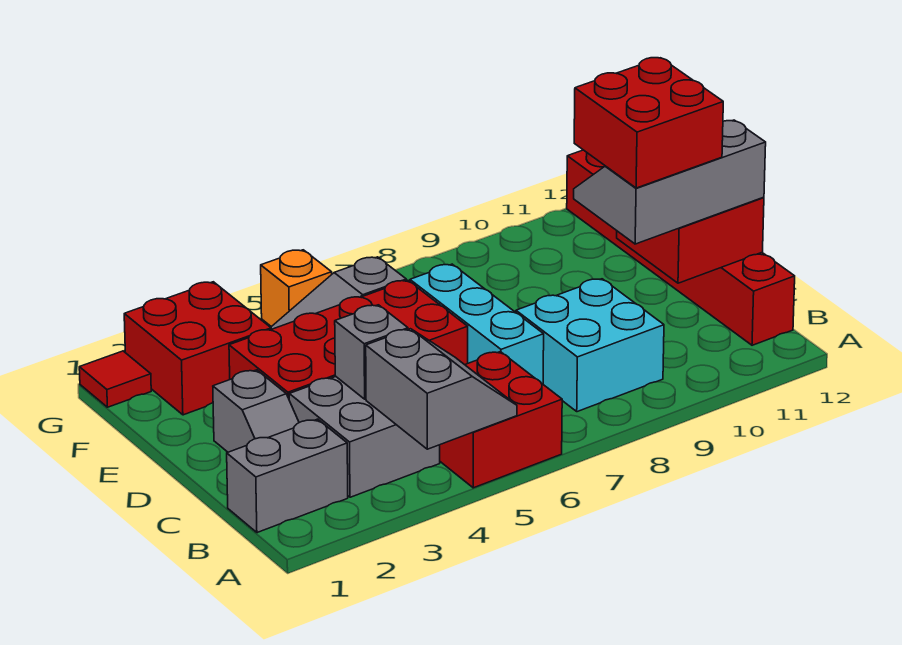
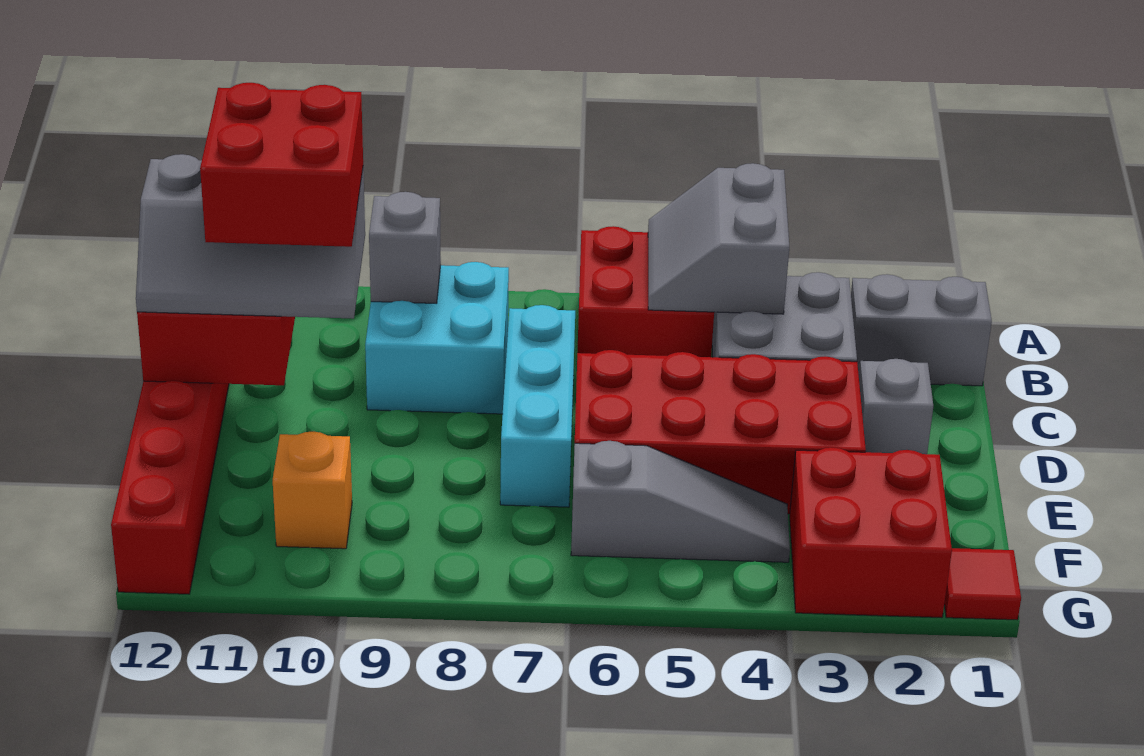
grey brick C4 level 2 -> grey brick B9 level 2
orange brick G5 level 1 -> orange brick F10 level 1

